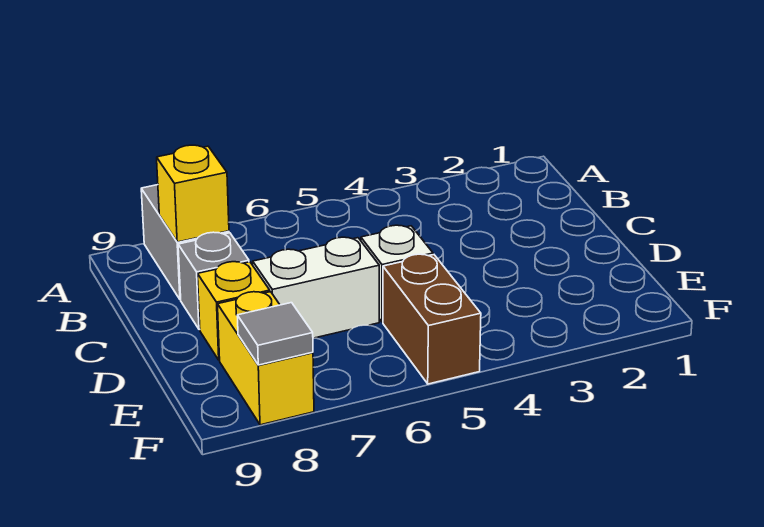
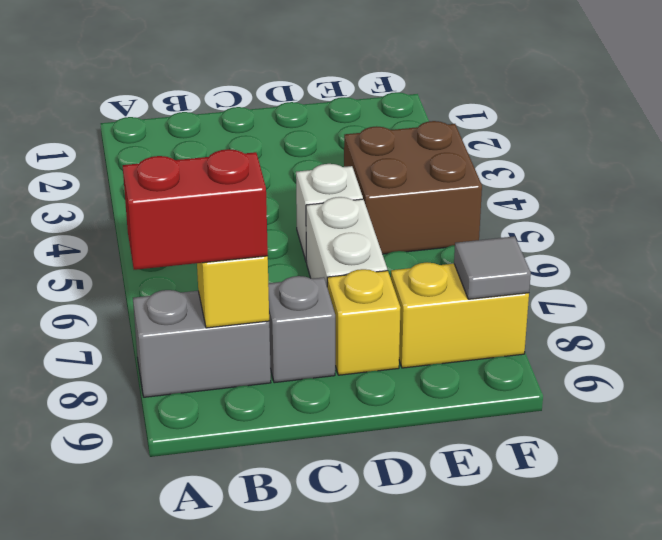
none -> red brick A8:B8 level 3
brown brick E5:F5 level 1 -> brown brick E4:F5 level 1

